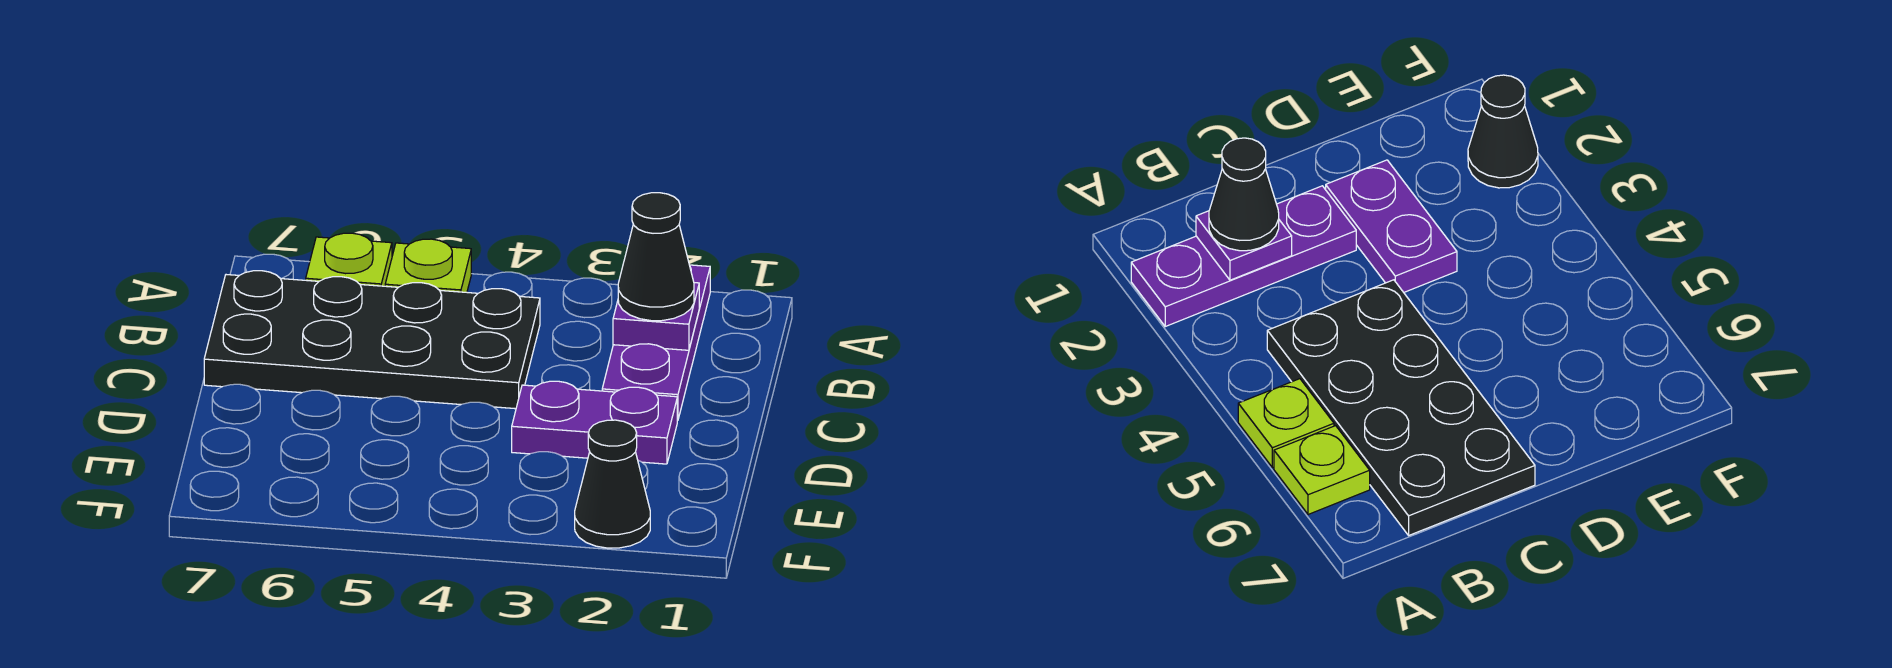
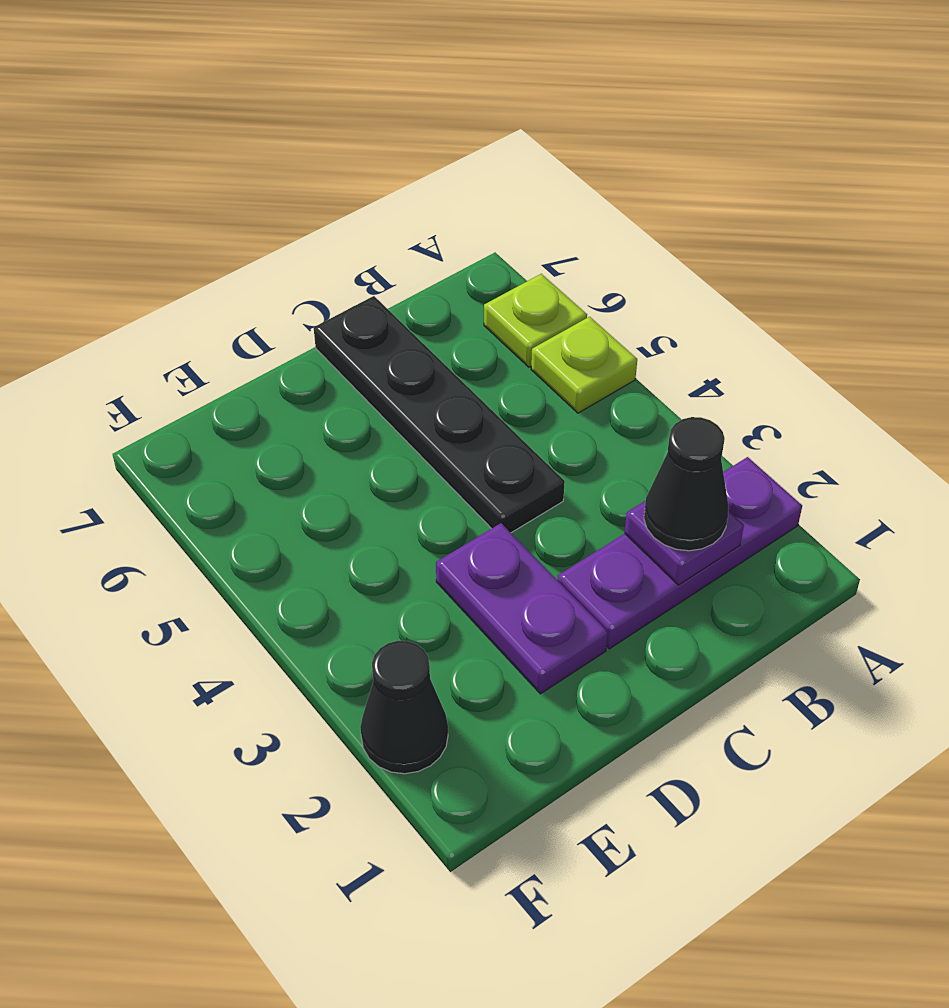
black plate B4:C7 level 1 -> black plate C4:C7 level 1

